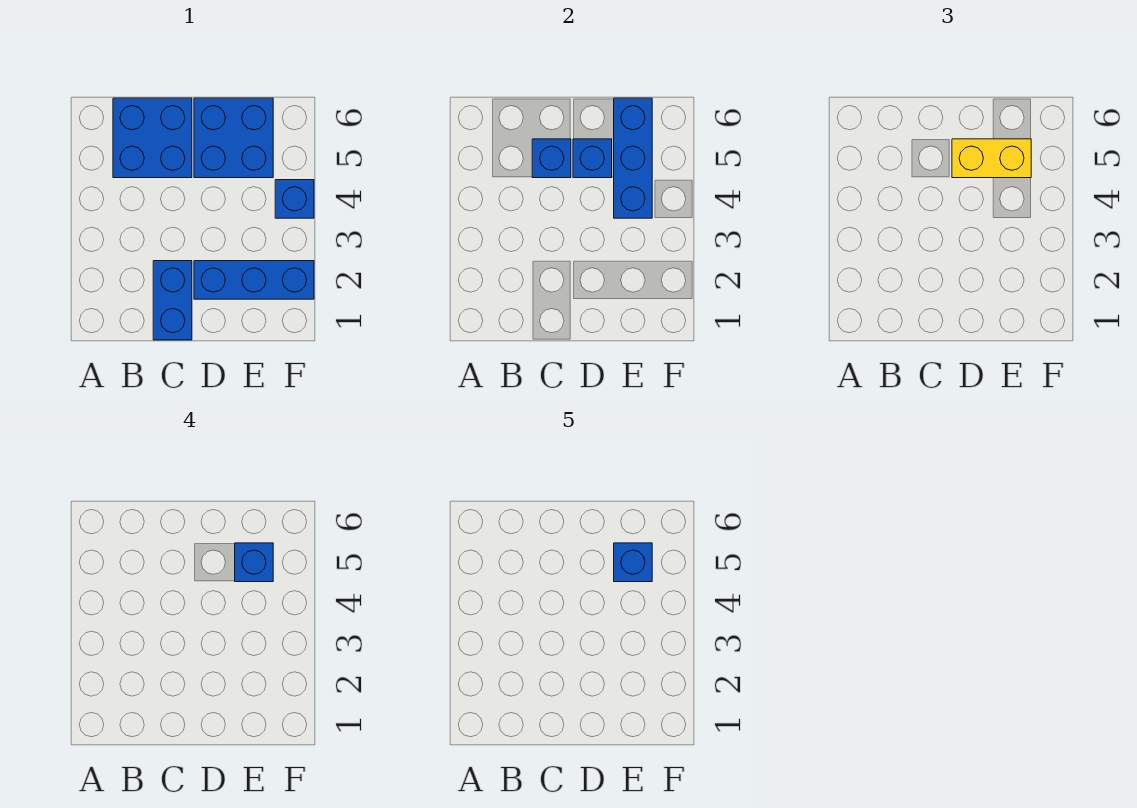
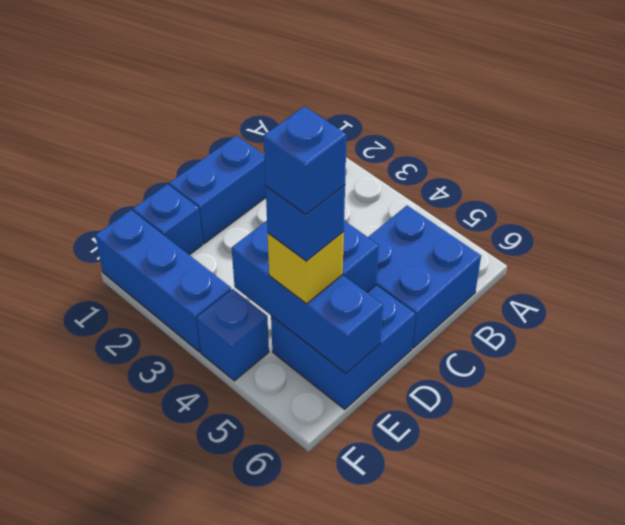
blue brick C1:C2 level 1 -> blue brick C1:D1 level 1
blue brick C5 level 2 -> blue brick E1 level 1
blue brick D2:F2 level 1 -> blue brick F1:F3 level 1
yellow brick D5:E5 level 3 -> yellow brick E5 level 3

